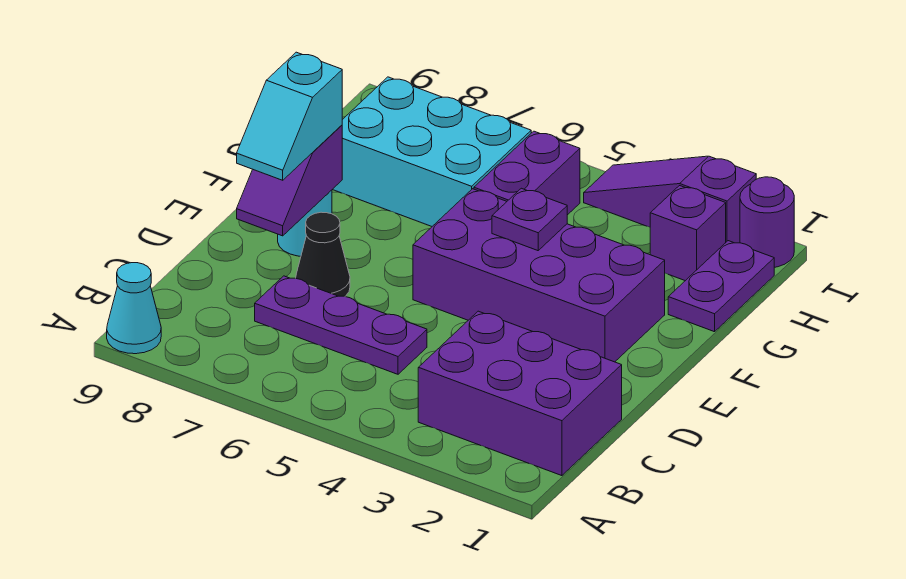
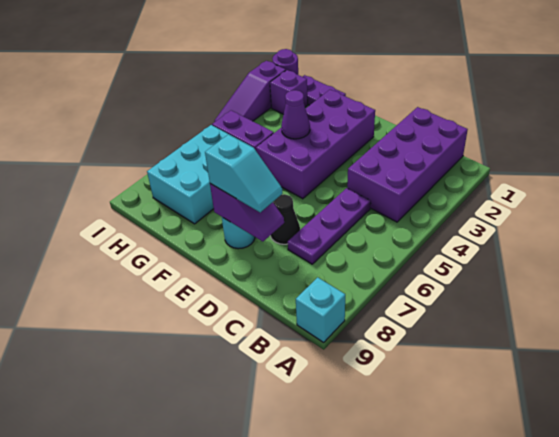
cyan cone A9 level 1 -> cyan brick A9 level 1
purple brick B1:C3 level 1 -> purple brick B1:C4 level 1
purple plate F4 level 2 -> purple cone F4 level 2

